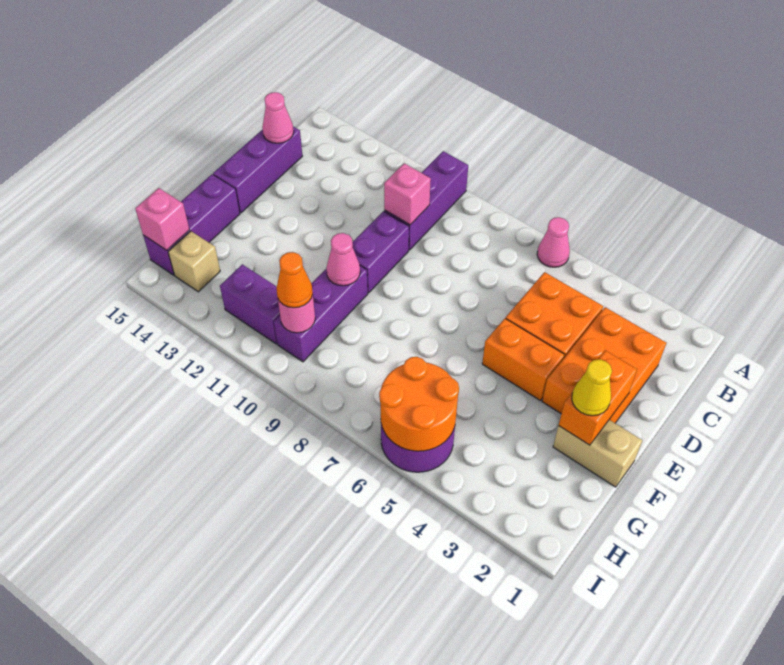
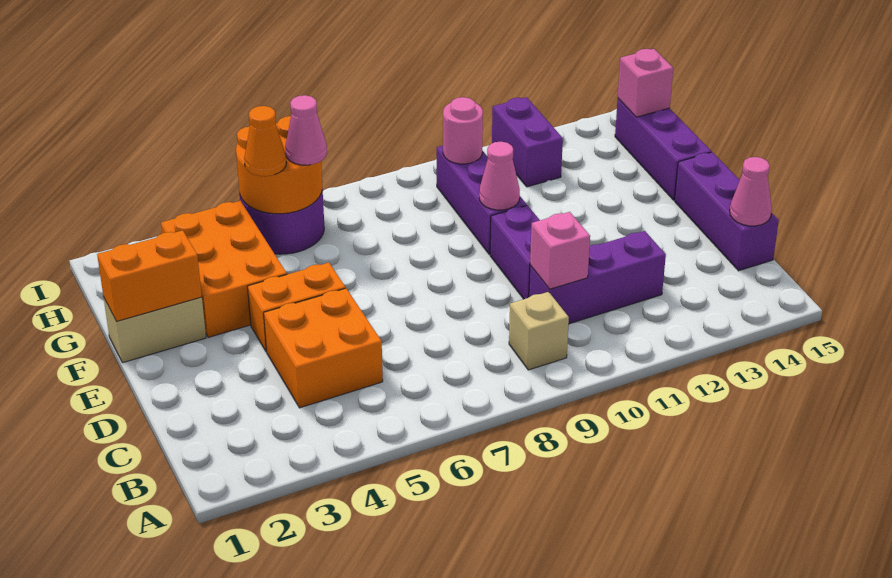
pink cone A6 level 1 -> pink cone H6 level 3
purple brick A10:C10 level 1 -> purple brick C10:C12 level 1
orange brick C2:E3 level 1 -> orange brick F3:H4 level 1
orange brick E2:F2 level 2 -> orange brick F1:F2 level 2
yellow cone F2 level 3 -> none
orange cone H10 level 3 -> orange cone H5 level 3
purple brick H11:H12 level 1 -> purple brick H12:I12 level 1
tan brick H14 level 1 -> tan brick B9 level 1

